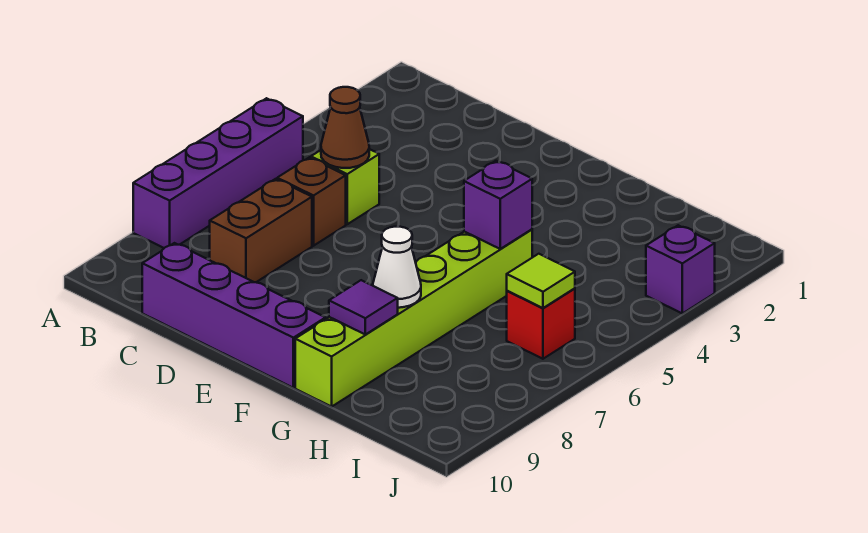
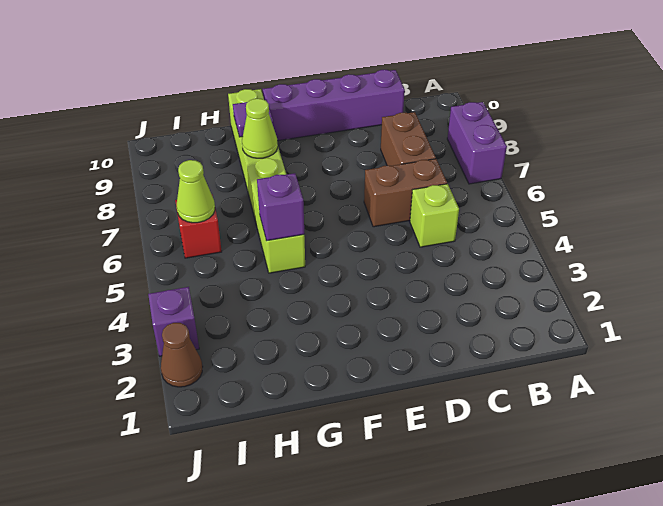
purple brick A5:A8 level 1 -> purple brick A7:A8 level 1
brown cone C5 level 2 -> brown cone J2 level 1
brown brick C6 level 1 -> brown brick C6:D6 level 1
white cone G8 level 2 -> lime cone G8 level 2
lime tile I6 level 2 -> lime cone I6 level 2

